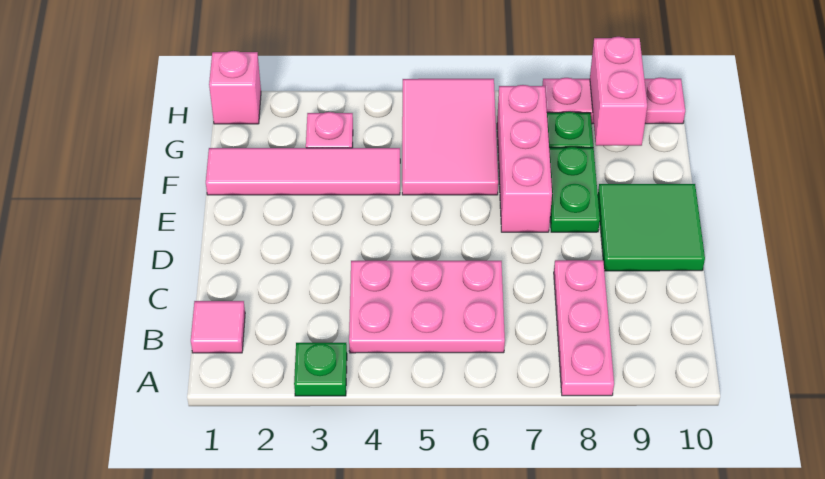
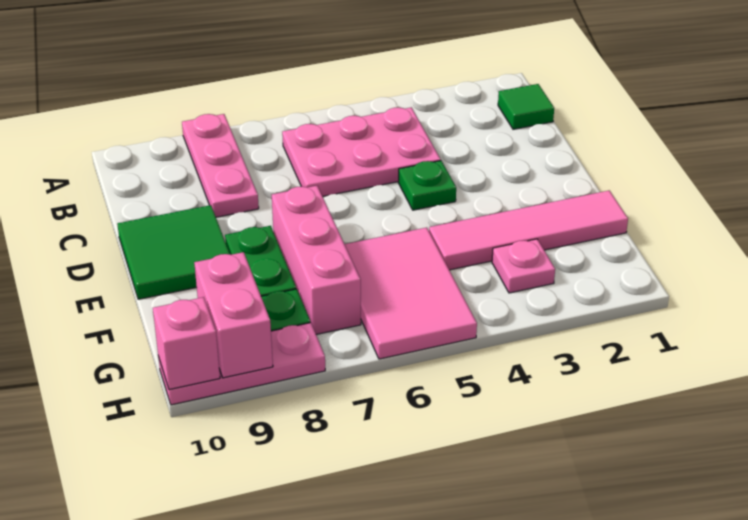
green plate A3 level 1 -> green plate D4 level 1
pink tile B1 level 1 -> green tile B1 level 1
pink brick H1 level 1 -> pink brick H10 level 2

